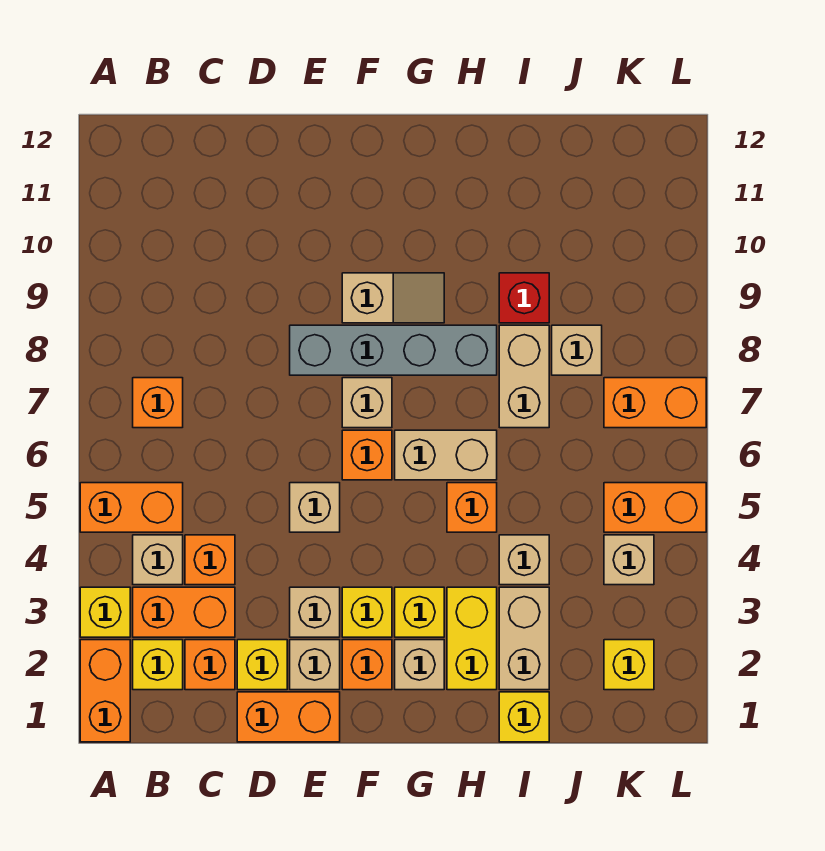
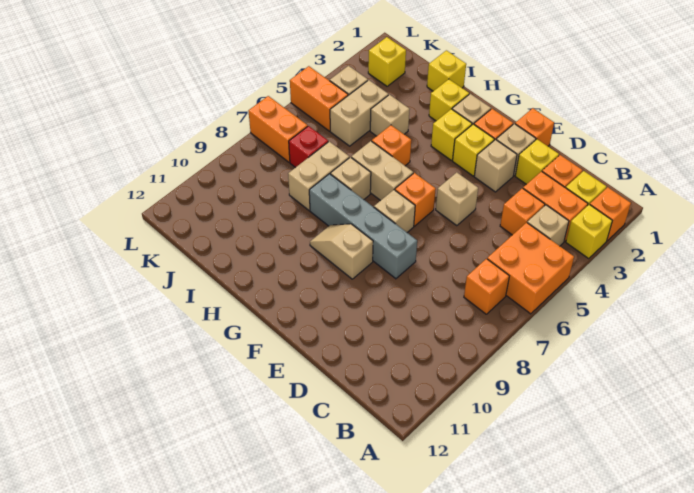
orange brick A1:A2 level 1 -> orange brick A2 level 1
orange brick A5:B5 level 1 -> orange brick A5:B6 level 1
orange brick D1:E1 level 1 -> orange brick E1 level 1
yellow brick H2:H3 level 1 -> yellow brick H2 level 1
tan brick I2:I3 level 1 -> tan brick J4:J5 level 1
red brick I9 level 1 -> red brick J7 level 1
tan brick J8 level 1 -> tan brick H7 level 1

